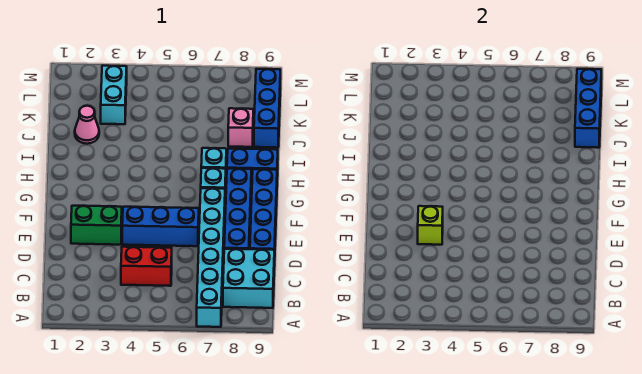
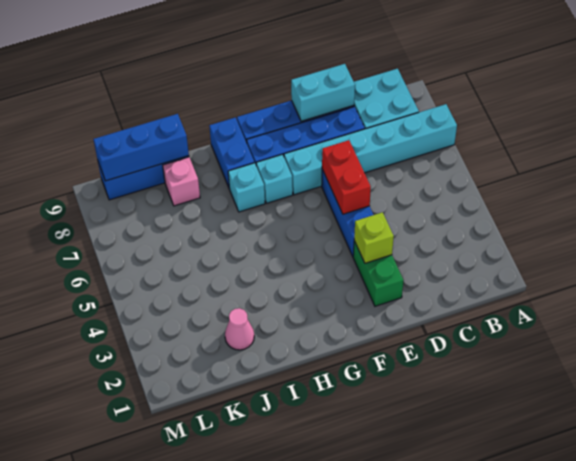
red brick C4:C5 level 1 -> red brick E5:E6 level 2
cyan brick K3:L3 level 1 -> cyan brick D9:E9 level 2

